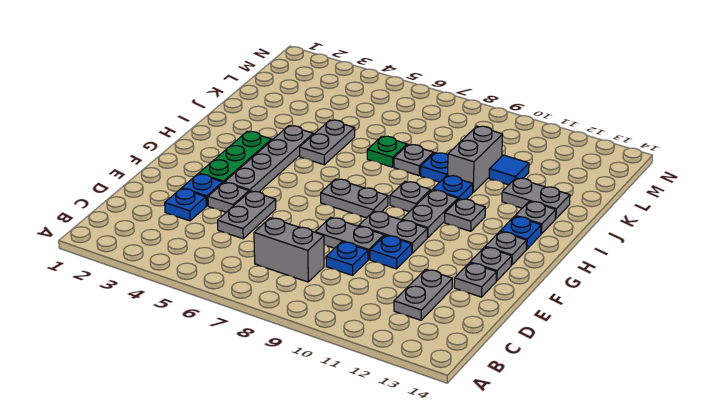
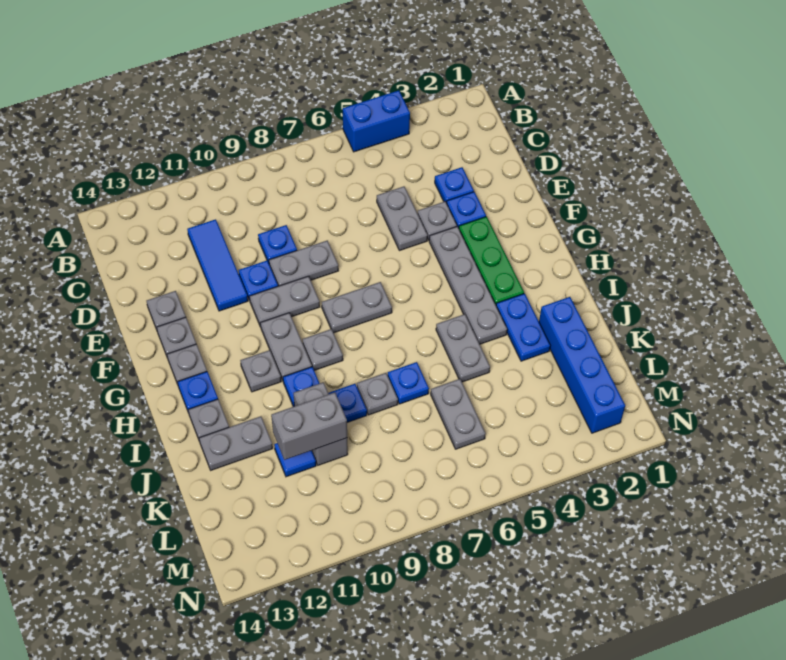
none -> blue brick A4:A5 level 1
grey brick C7:C8 level 1 -> grey brick K10:K11 level 2
none -> blue tile C11:E11 level 1
grey plate C12:D12 level 1 -> grey plate K6:L6 level 1
none -> blue plate I3:J3 level 1
none -> blue brick J2:M2 level 1
green plate J7 level 1 -> blue plate J7 level 1

